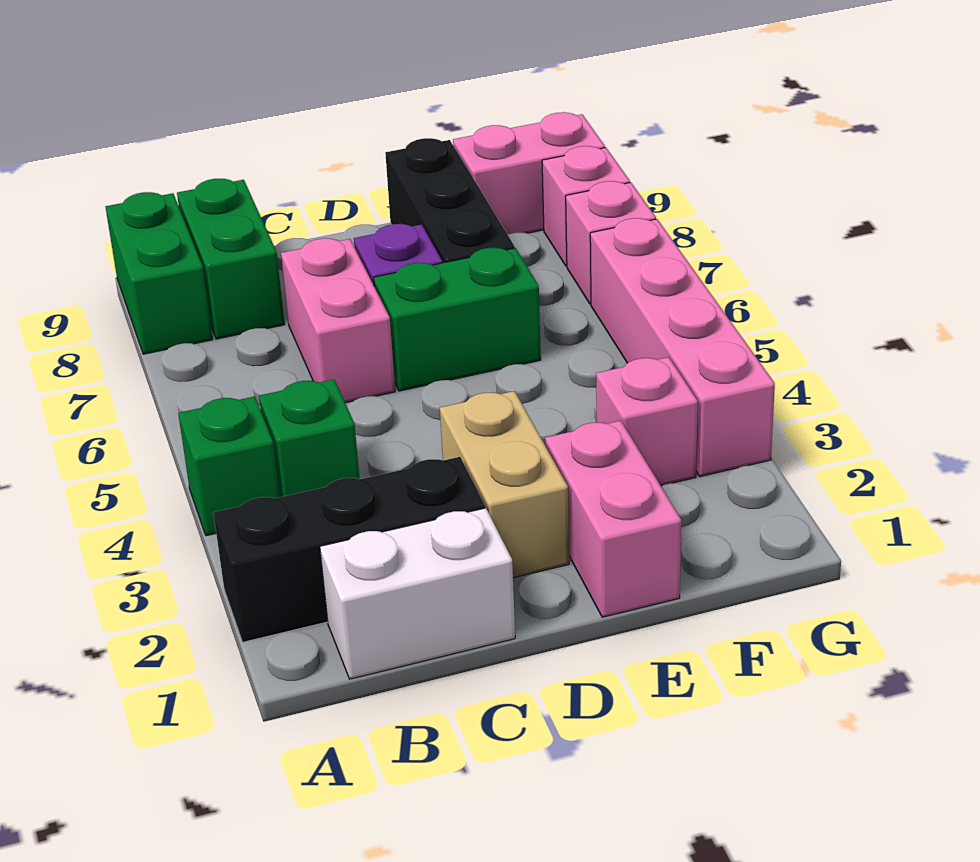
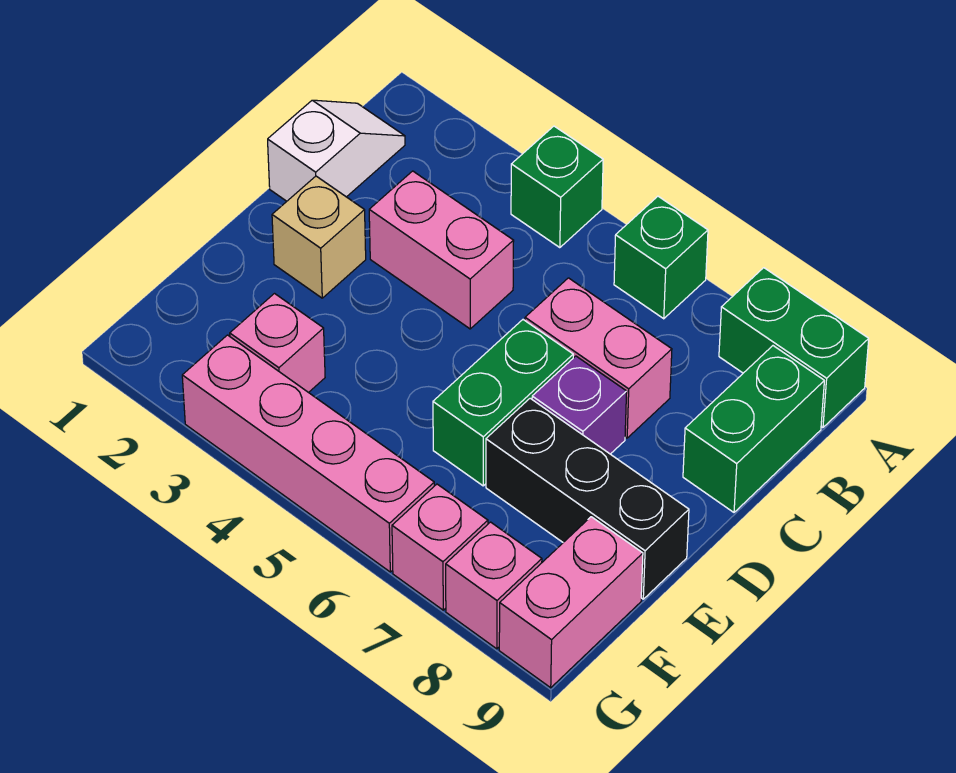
black brick A2:C2 level 1 -> none
white brick B1:C1 level 1 -> white slope B1:C1 level 1 top C
green brick B4 level 1 -> green brick A6 level 1
green brick B8:B9 level 1 -> green brick B9:C9 level 1
tan brick D2:D3 level 1 -> tan brick D2 level 1
pink brick E1:E2 level 1 -> pink brick C3:C4 level 1

